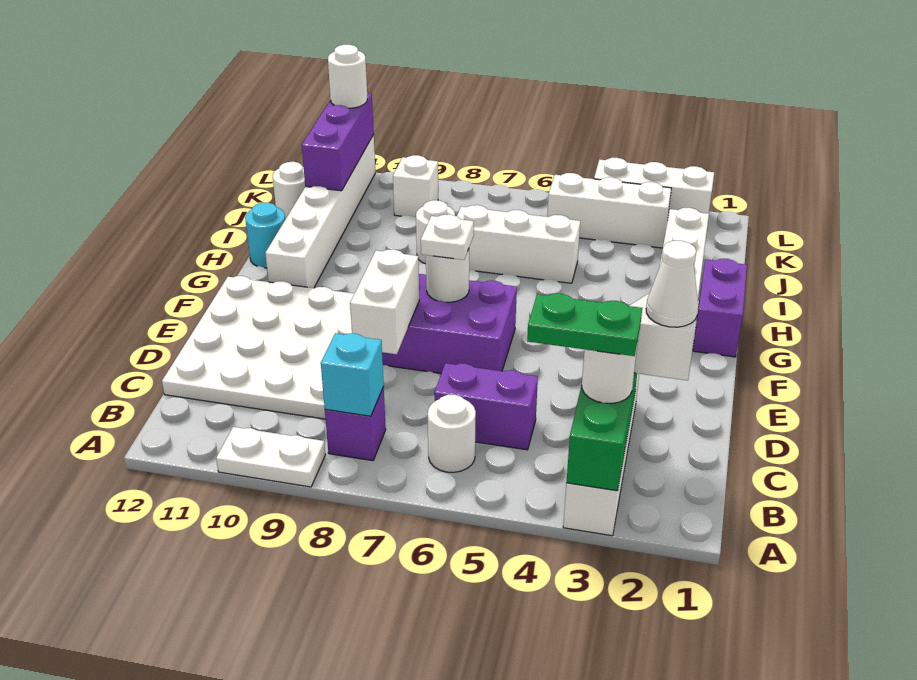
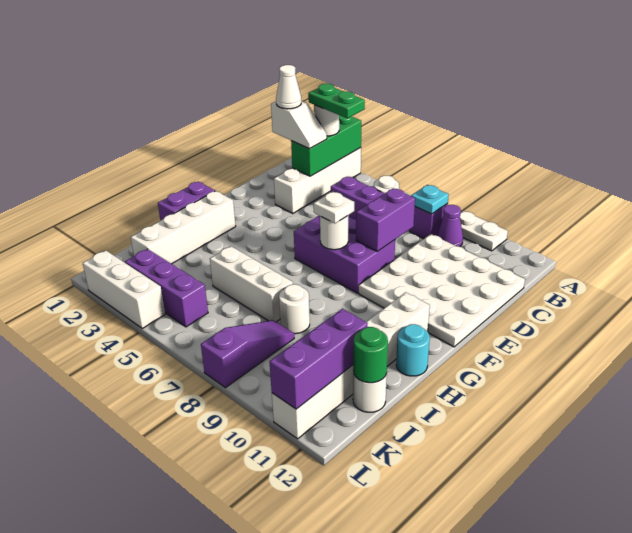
cyan brick B8 level 2 -> cyan plate B8 level 2
none -> purple cone B9 level 1
white brick D8:E8 level 2 -> purple brick D8:E8 level 2
none -> purple slope J8:L8 level 1 top L
none -> green round brick J12 level 2
white brick K3:K5 level 1 -> purple brick K3:K5 level 1
white brick K9 level 1 -> none
white round brick L11 level 3 -> none

